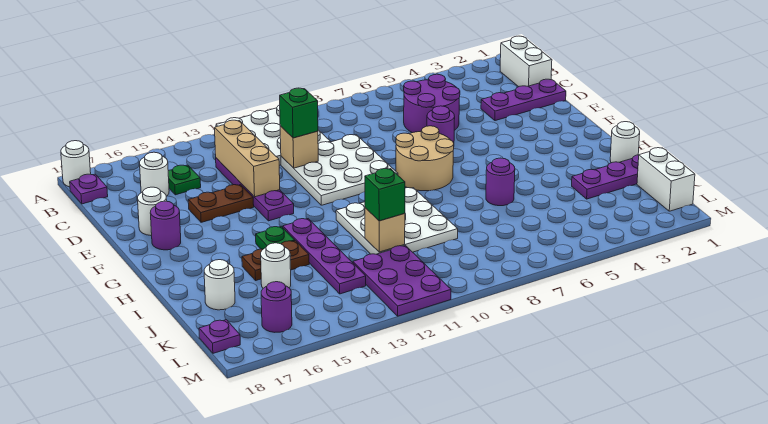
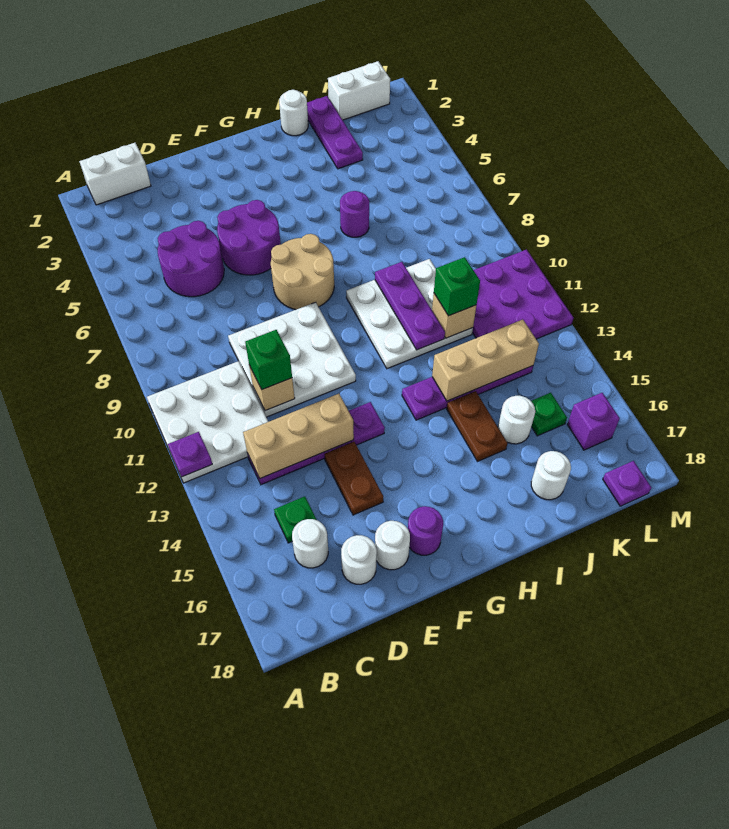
white round brick A18 level 1 -> white round brick D17 level 1
purple plate B18 level 1 -> purple plate A12 level 2
purple plate D1:D3 level 1 -> purple plate I9:I11 level 2
purple round brick E6 level 1 -> purple round brick E5:F6 level 1
green plate H14 level 1 -> green plate K15 level 1
none -> tan brick I13:K13 level 2
purple plate K11:M12 level 1 -> purple plate K10:M12 level 1
purple round brick L16 level 1 -> purple brick L16 level 1

